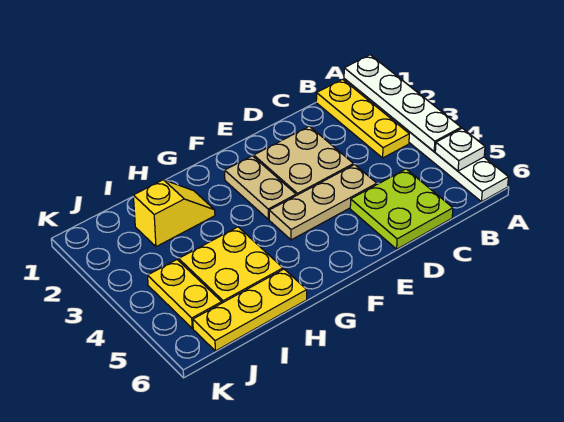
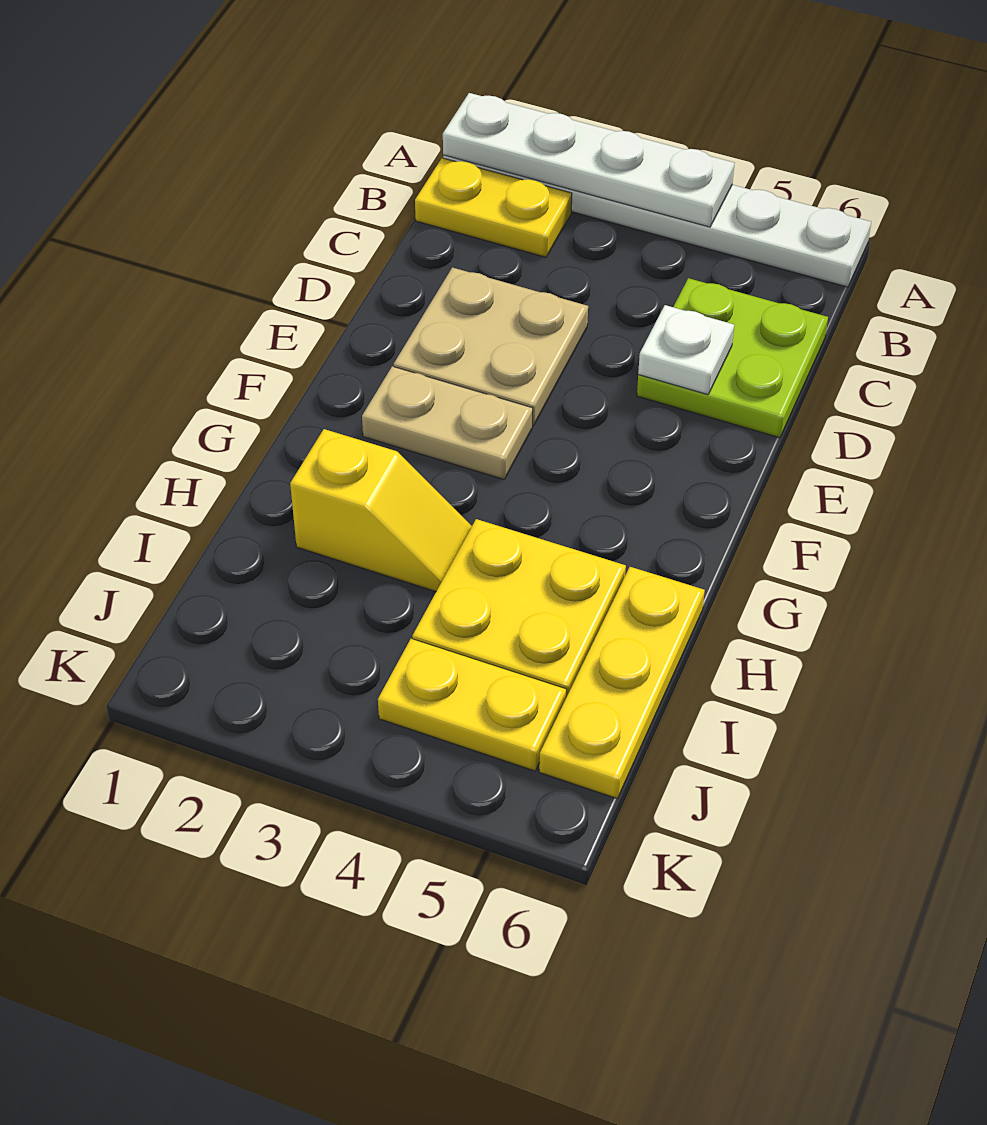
white plate A5 level 2 -> white plate D5 level 2
yellow plate B1:B3 level 1 -> yellow plate B1:B2 level 1
tan plate D4:F4 level 1 -> none
yellow slope H2:I2 level 1 top I -> yellow slope H2:H3 level 1 top 2

